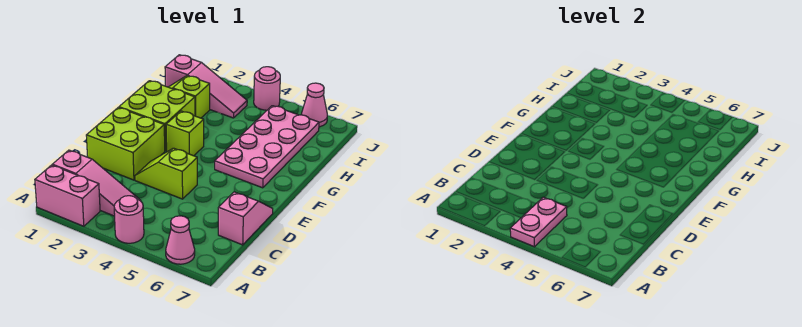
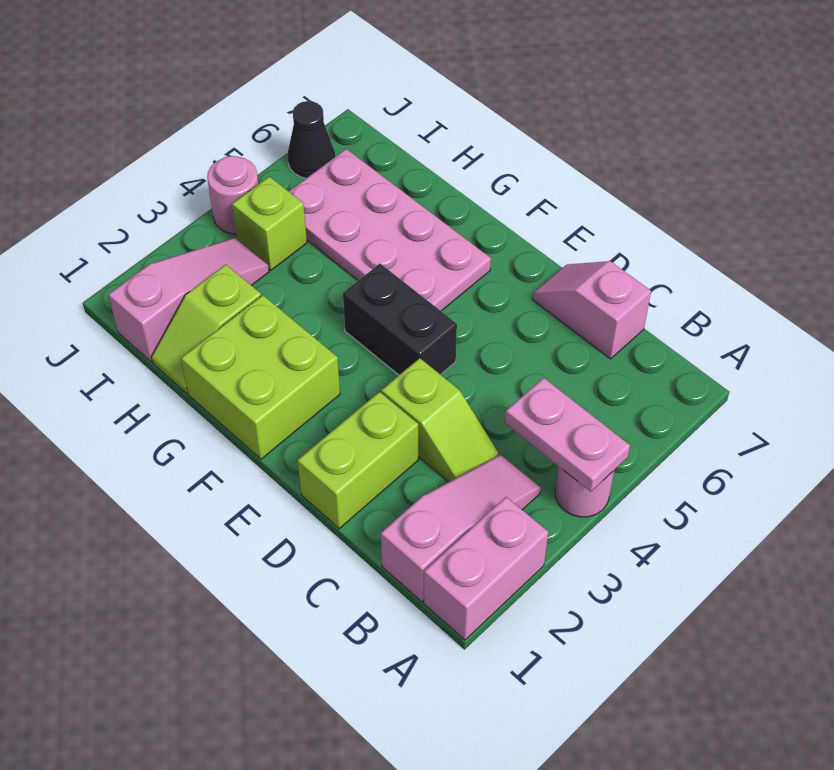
pink cone A6 level 1 -> none
lime brick D1:E2 level 1 -> lime brick D1:D2 level 1
lime slope D3:D4 level 1 top 4 -> lime slope C3:D3 level 1 top D
none -> black brick E4:F4 level 1
lime brick F3 level 1 -> lime brick I4 level 1
pink cone J6 level 1 -> black cone J6 level 1

